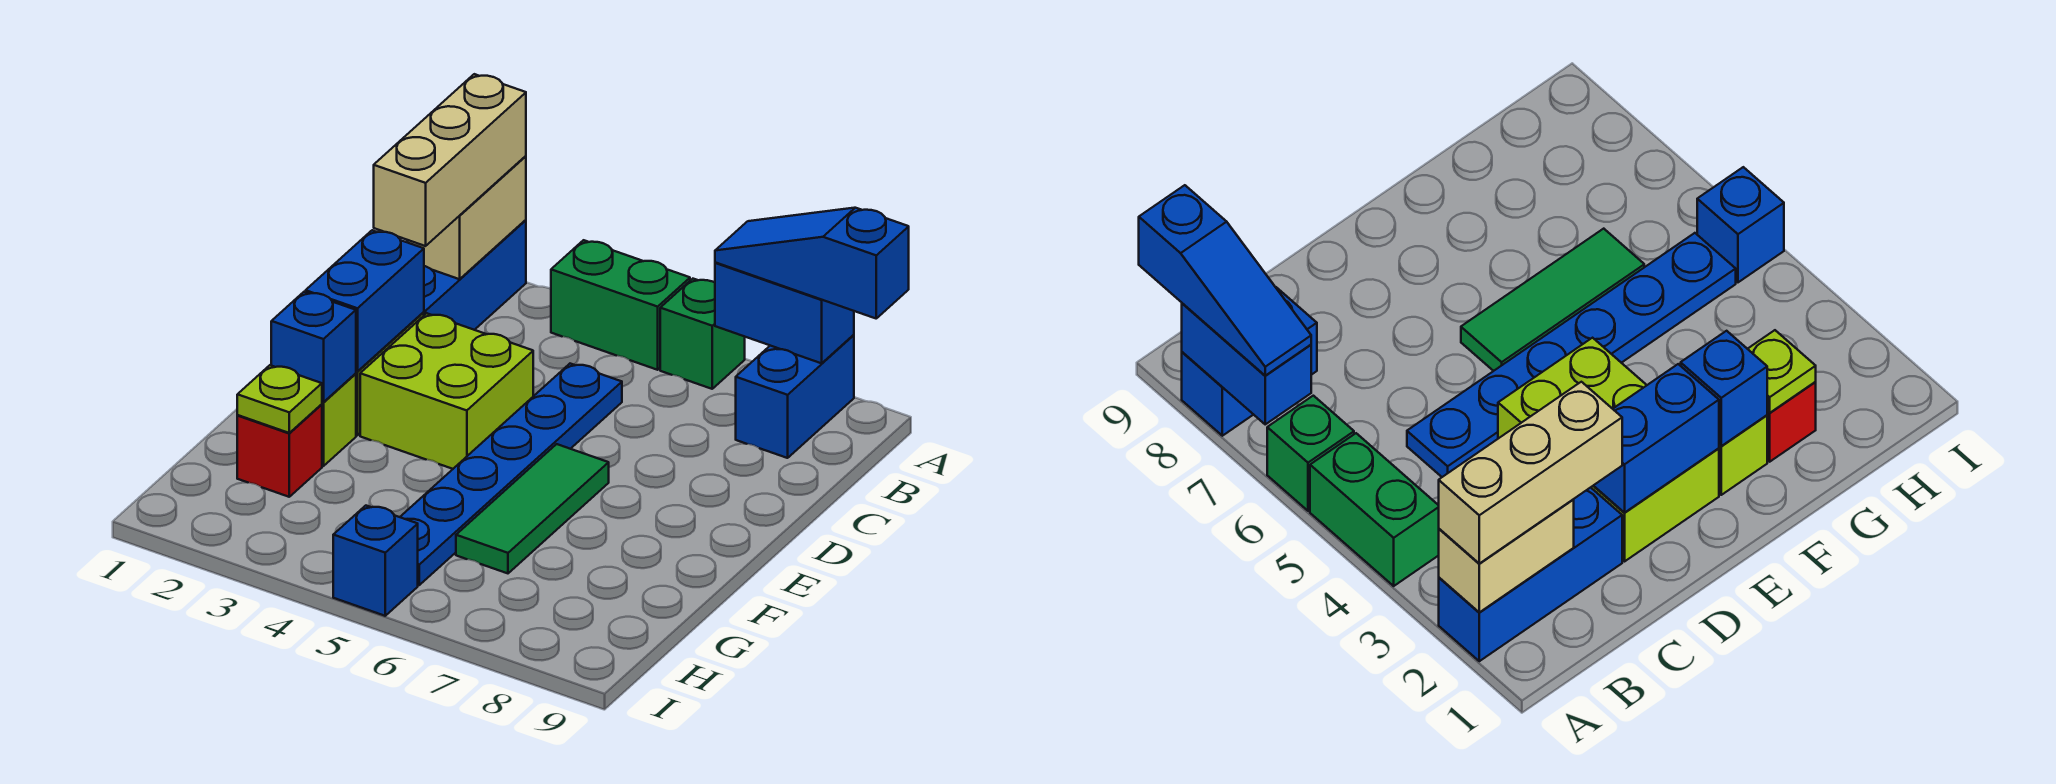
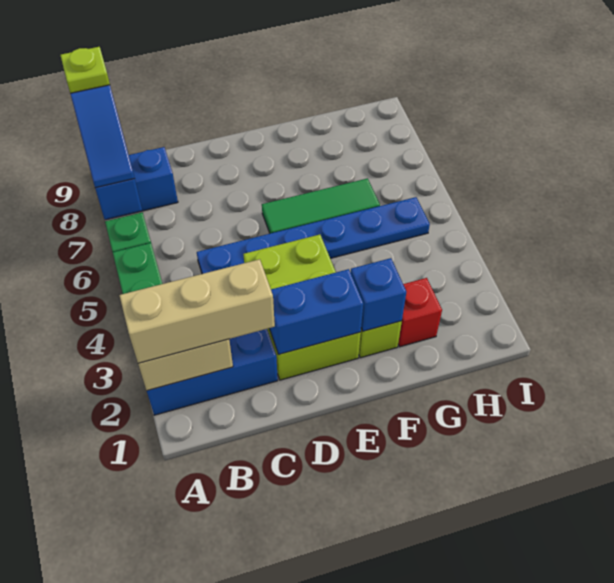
lime plate G2 level 2 -> lime plate A9 level 4
blue brick I5 level 1 -> none

